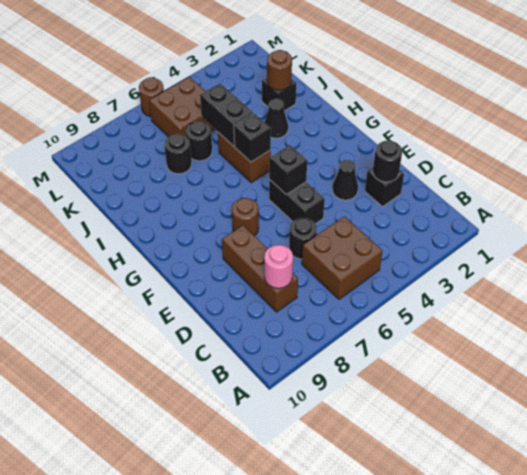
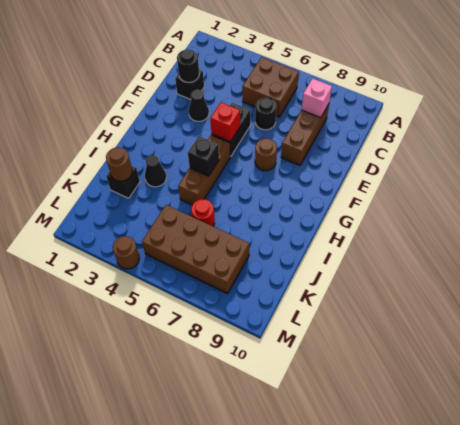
pink round brick C8 level 2 -> pink brick C8 level 2
black brick F5 level 2 -> red brick F5 level 2
brown brick H5:I5 level 1 -> brown brick G5:I5 level 1
black brick I5:J5 level 2 -> none
black round brick J6 level 1 -> red round brick J6 level 1
black round brick J7 level 1 -> none
brown brick K5:L6 level 1 -> brown brick K5:L8 level 1
brown round brick M6 level 1 -> brown round brick M4 level 1

